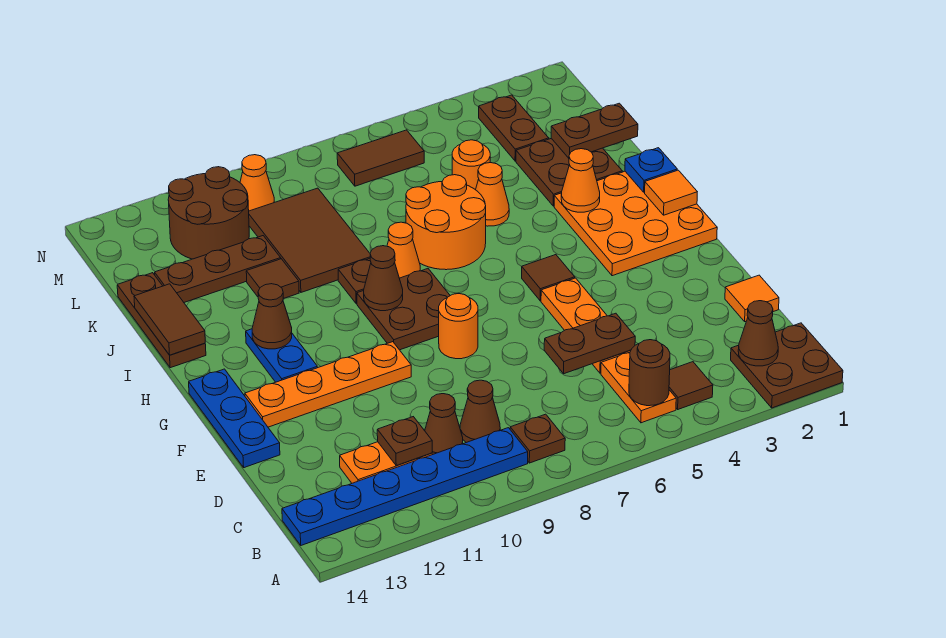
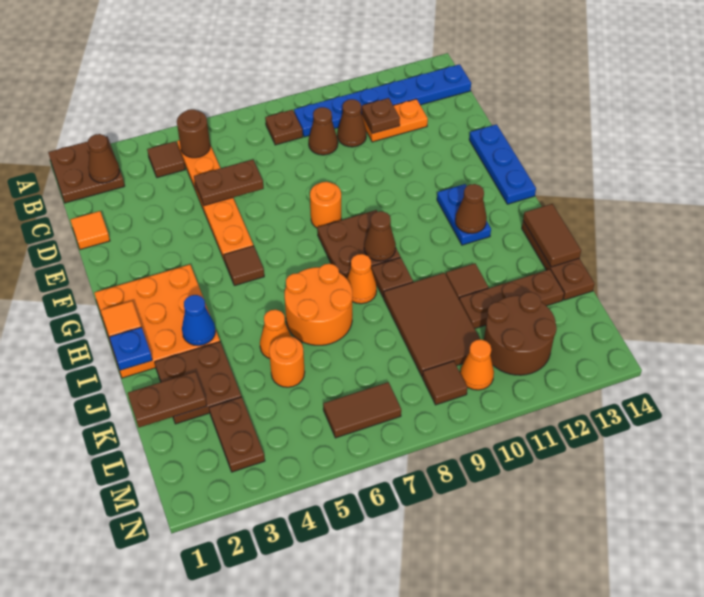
orange plate F10:F13 level 1 -> none
orange cone I3 level 2 -> blue cone I3 level 2
none -> brown tile M9 level 1

